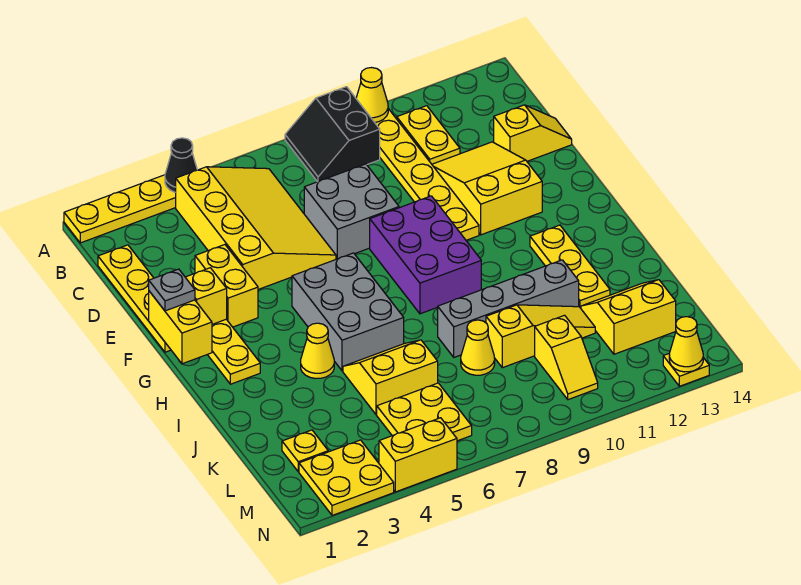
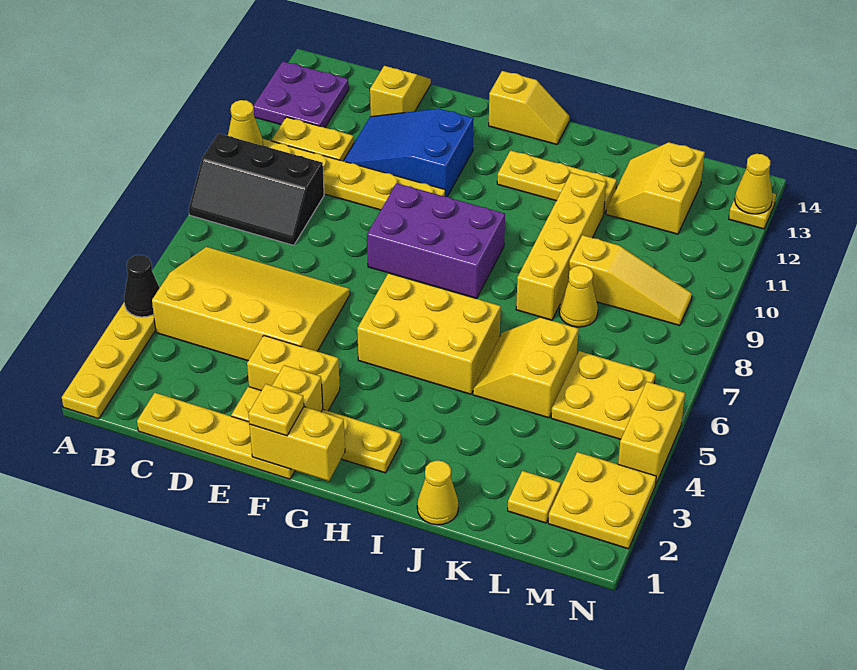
black slope A8:B9 level 1 top 9 -> black slope A8:C9 level 1 top 9
none -> purple plate A12:B13 level 1
grey brick D7:E8 level 1 -> none
yellow slope D11:F12 level 1 top F -> blue slope D11:F12 level 1 top F
grey plate F1 level 3 -> yellow plate F1 level 3
grey brick G5:I6 level 1 -> yellow brick G5:I6 level 1
yellow cone I4 level 1 -> yellow cone J1 level 1
grey brick J8:J11 level 1 -> yellow brick J8:J11 level 1
yellow slope K9:K11 level 1 top 9 -> yellow slope K9:M9 level 1 top K
yellow slope L10:M10 level 1 top L -> yellow slope G14:H14 level 1 top G

